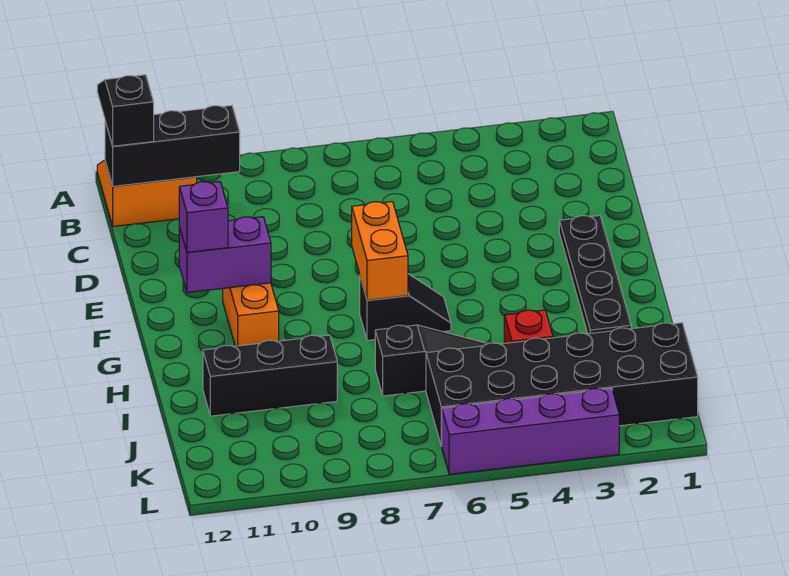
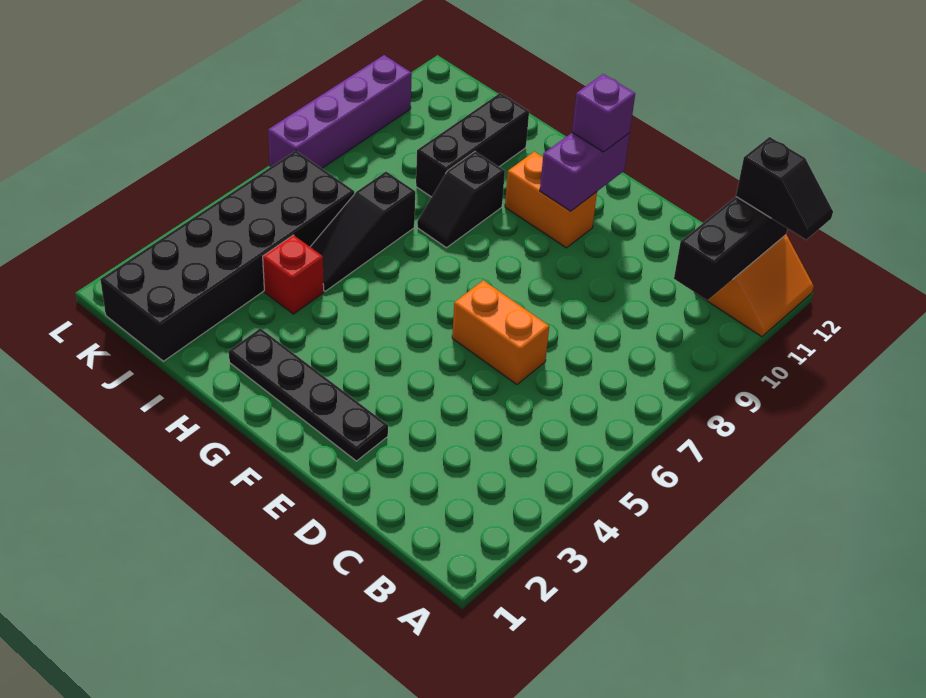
orange brick F7:G7 level 2 -> orange brick D6:E6 level 1
black slope G6:G7 level 1 top 7 -> black slope H8:H9 level 1 top 9
purple brick L3:L6 level 1 -> purple brick L7:L10 level 1

